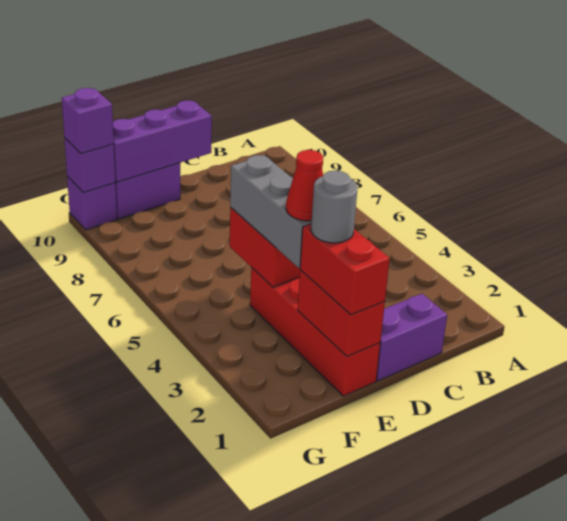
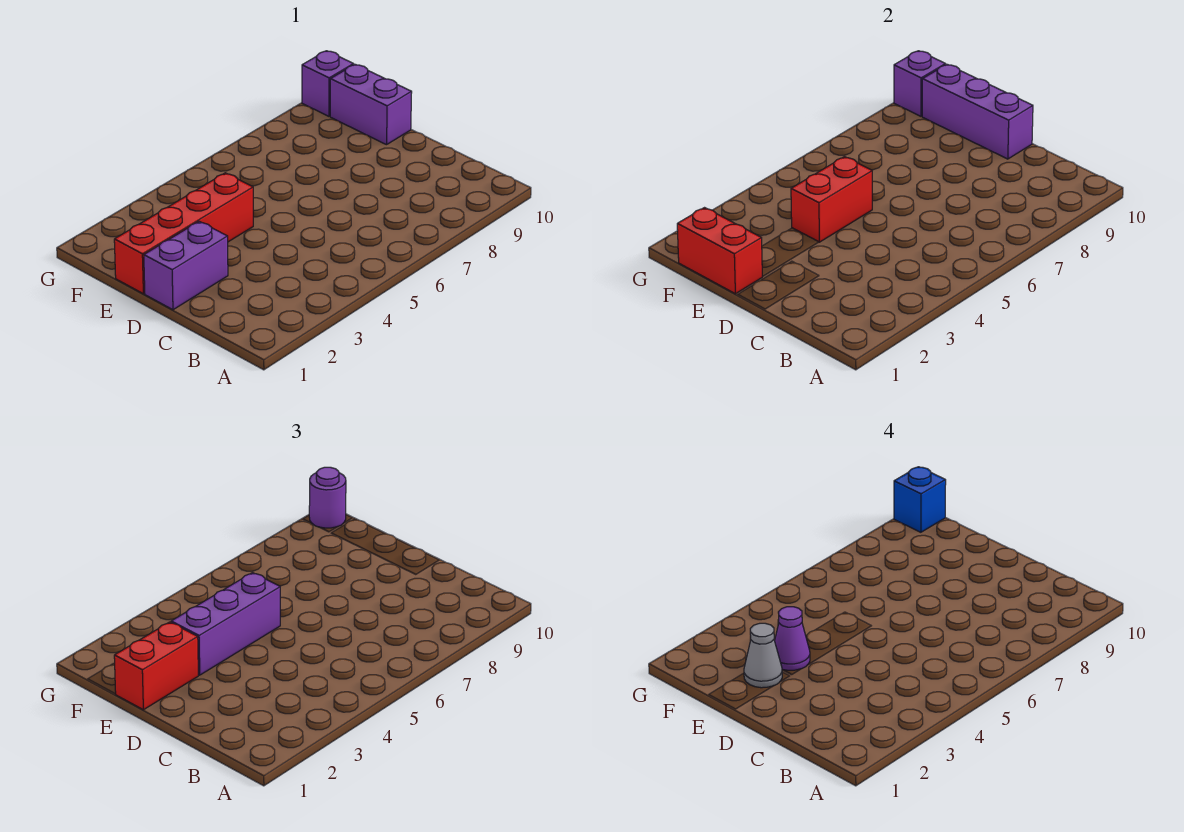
purple brick C1:D1 level 1 -> purple brick D1:D2 level 1
red brick E1:E2 level 2 -> red brick E1:F1 level 2
grey round brick E2 level 4 -> grey cone E2 level 4
grey brick E3:E5 level 3 -> purple brick E3:E5 level 3
red cone E3 level 4 -> purple cone E3 level 4
purple brick G10 level 3 -> purple round brick G10 level 3
none -> blue brick G10 level 4

